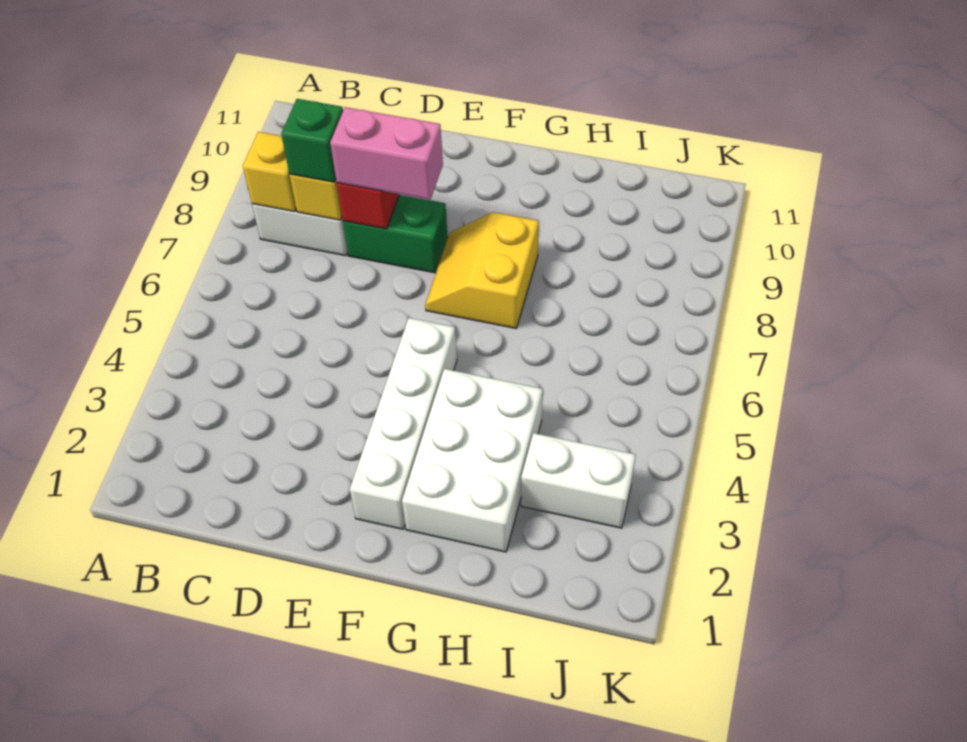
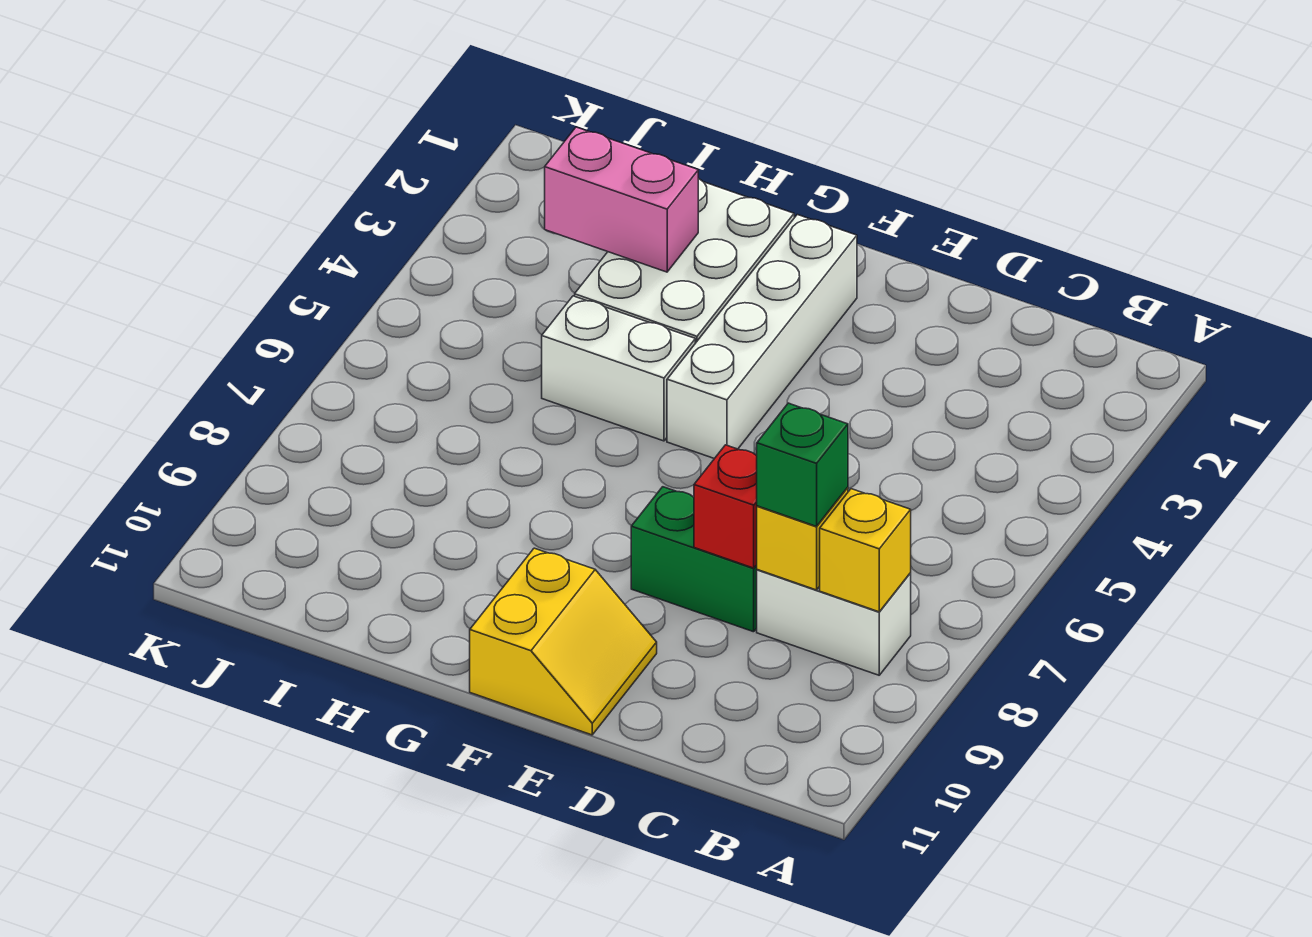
pink brick D8:E8 level 3 -> pink brick H3:I3 level 2
yellow slope F7:G8 level 1 top G -> yellow slope E10:F11 level 1 top F
white brick I3:J3 level 1 -> white brick G5:H5 level 1

